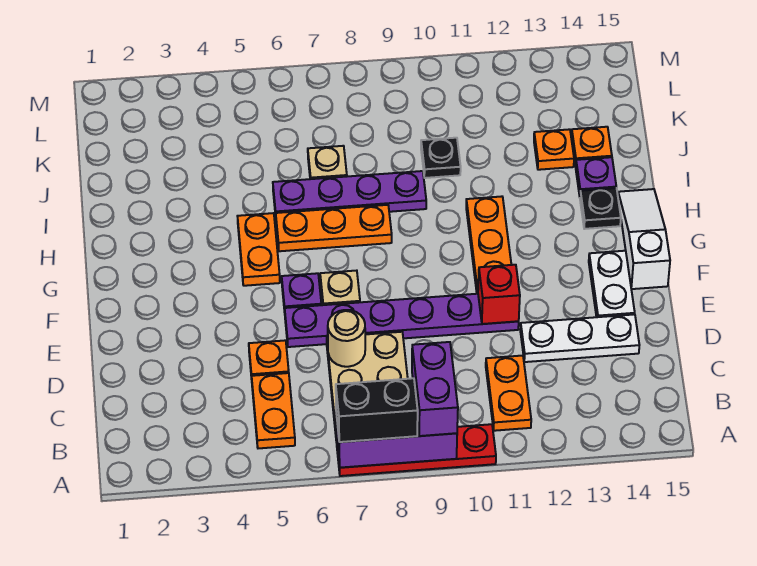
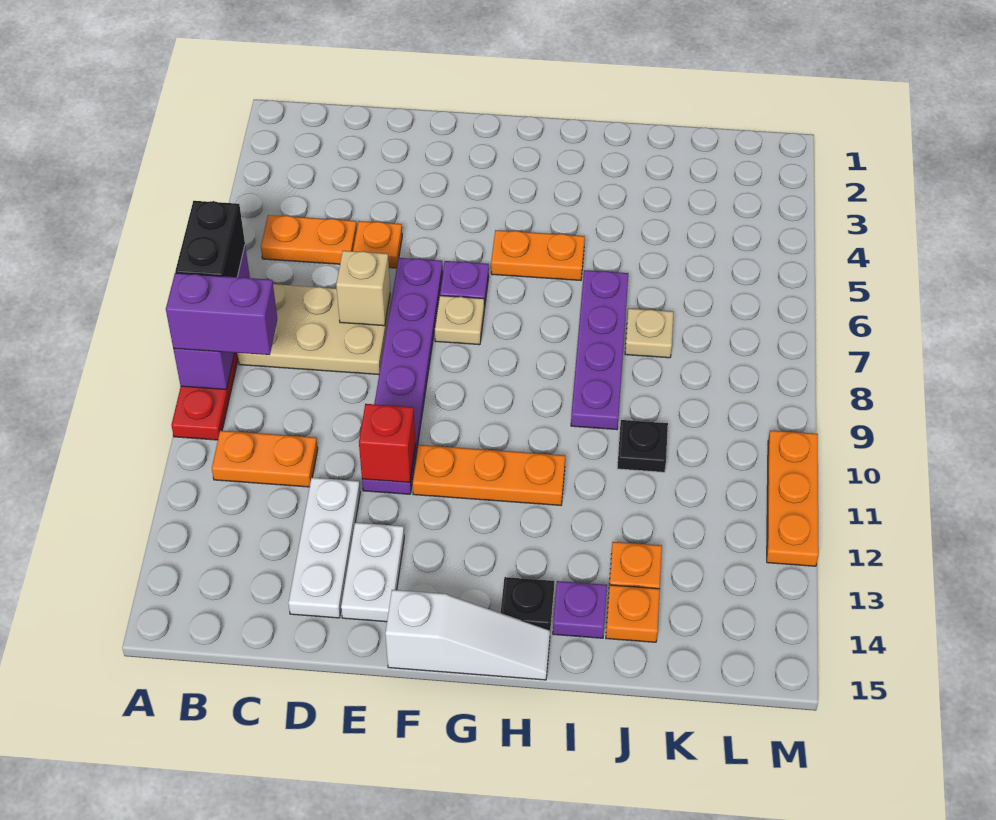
tan round brick D7 level 2 -> tan brick D7 level 2
white plate E14:F14 level 1 -> white plate E13:E14 level 1
orange plate H6:H8 level 1 -> orange plate M10:M12 level 1

